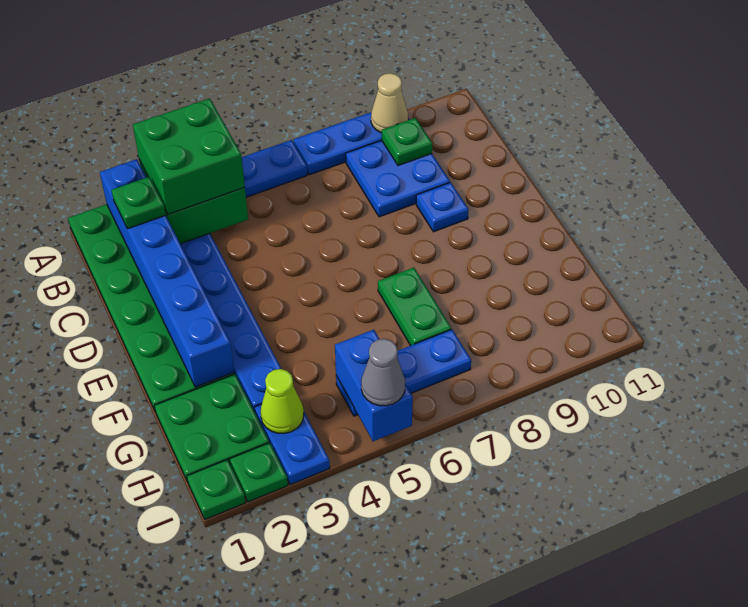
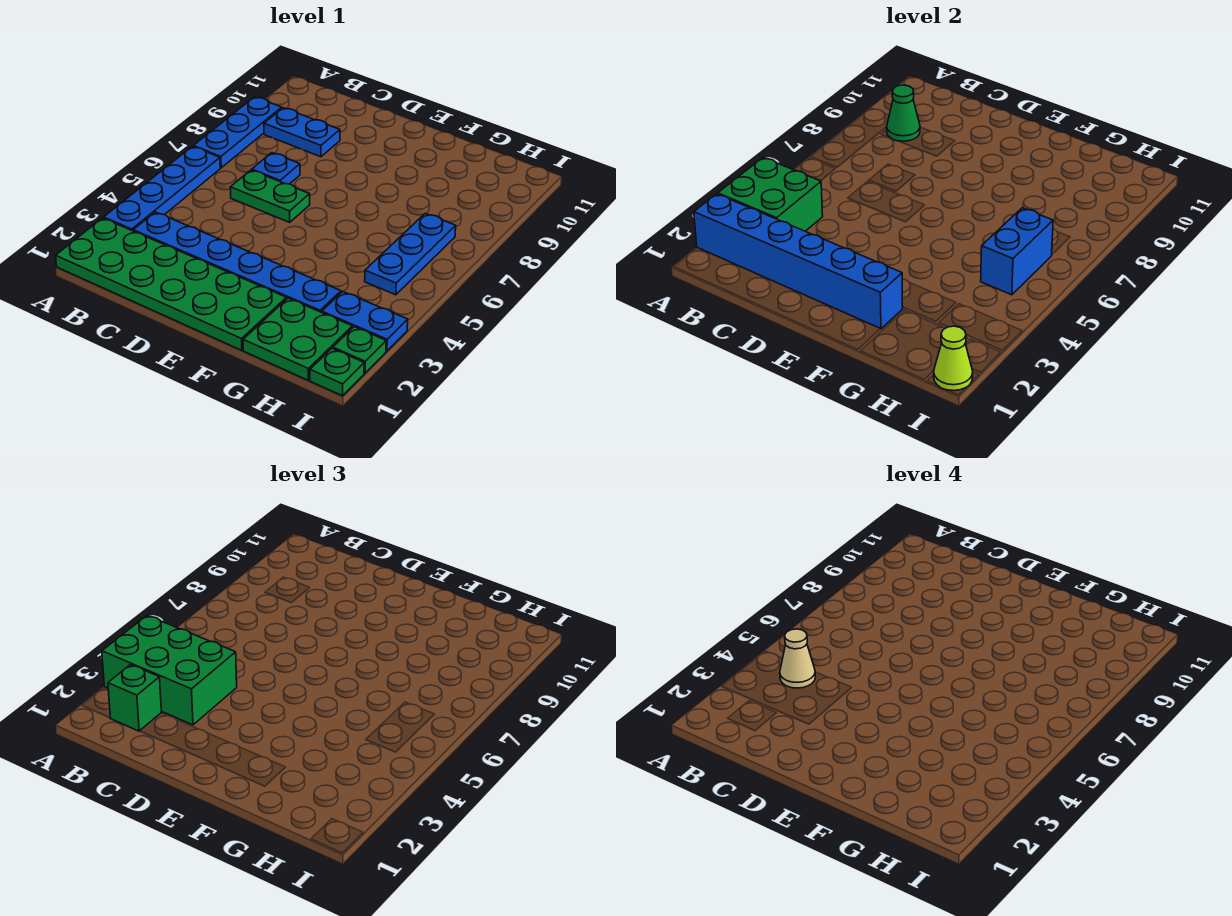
green brick A3:B4 level 3 -> green brick A3:C4 level 3
tan cone A9 level 2 -> tan cone B4 level 4
green plate B2 level 3 -> green brick B2 level 3
blue plate B8:C9 level 1 -> blue plate B9:C9 level 1
green plate B9 level 2 -> green cone B9 level 2
blue plate D9 level 1 -> blue plate C7 level 1
green plate F7:G7 level 1 -> green plate C6:D6 level 1
lime cone H3 level 2 -> lime cone I1 level 2
blue brick H5:I5 level 2 -> blue brick H5:H6 level 2
grey cone I5 level 3 -> none

